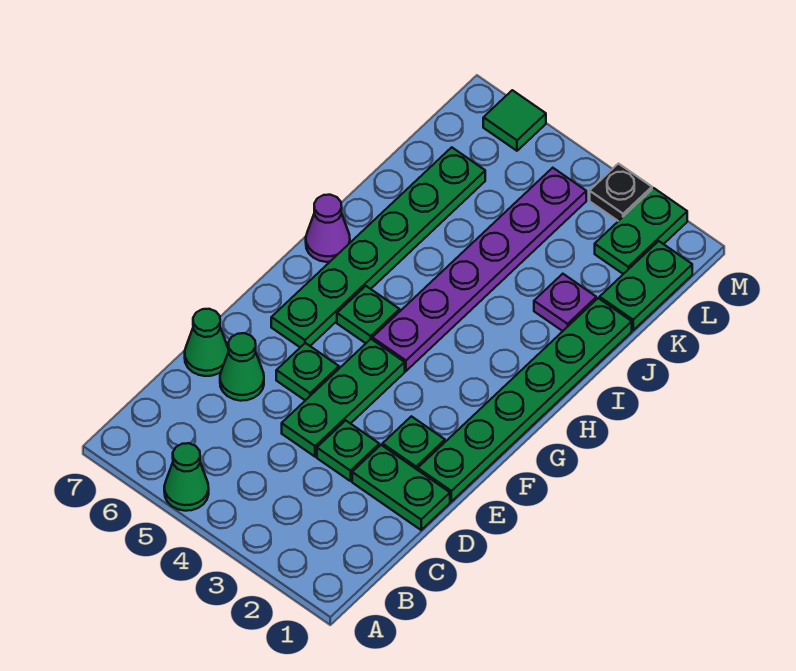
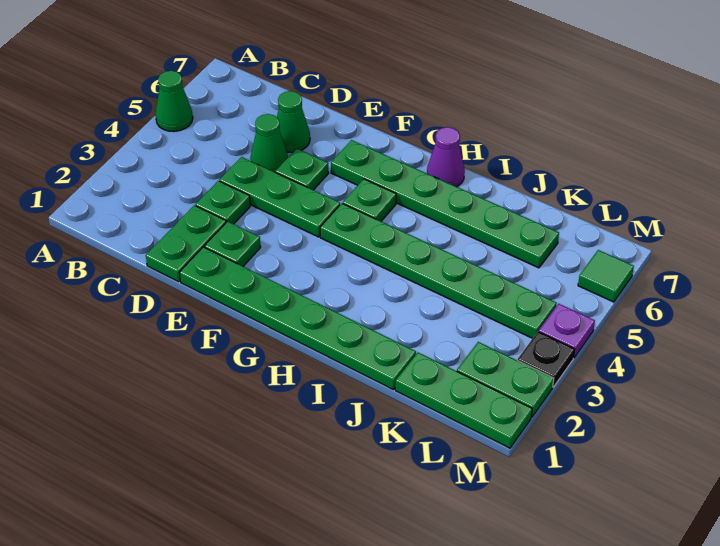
green cone D7 level 1 -> green cone D5 level 1
purple plate G4:L4 level 1 -> green plate G4:L4 level 1
purple plate J2 level 1 -> purple plate M4 level 1
green plate K1:L1 level 1 -> green plate K1:M1 level 1

